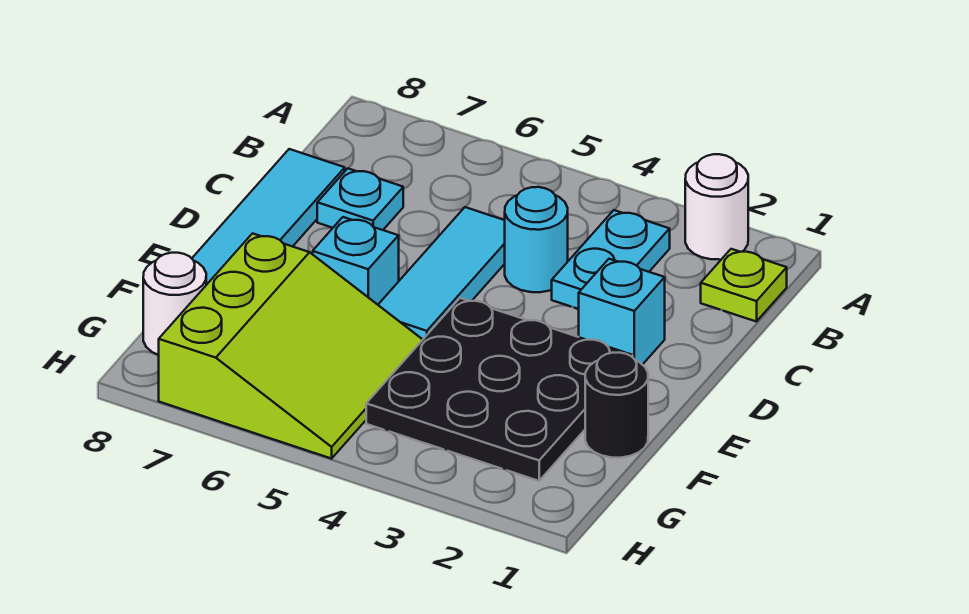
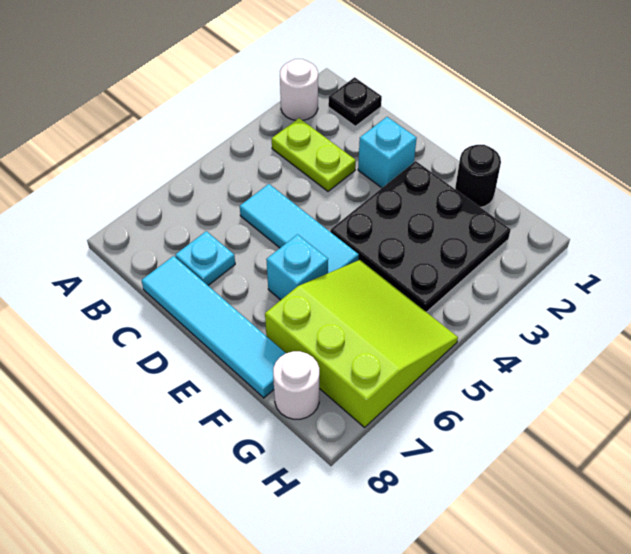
lime plate B1 level 1 -> black plate B1 level 1
cyan plate B3:C3 level 1 -> lime plate B3:C3 level 1
cyan round brick C4 level 1 -> none

